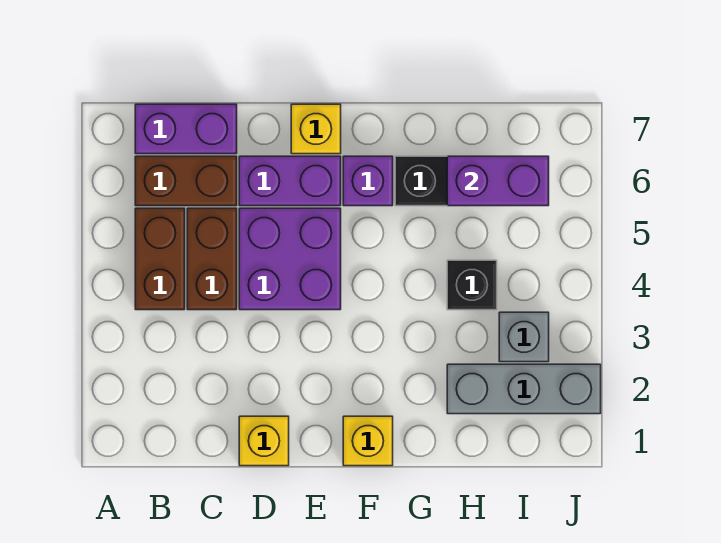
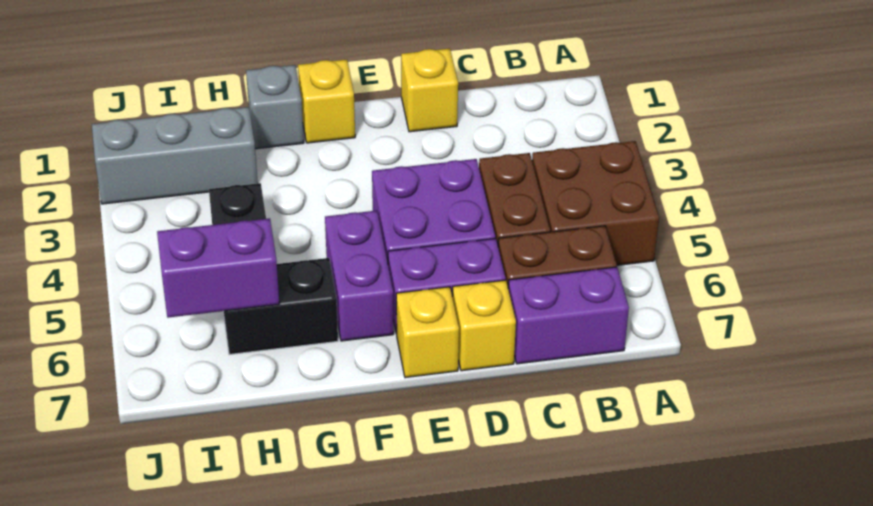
brown brick B4:B5 level 1 -> brown brick A4:B5 level 1
none -> yellow brick D7 level 1
purple brick F6 level 1 -> purple brick F5:F6 level 1
grey brick I3 level 1 -> grey brick G1 level 1

